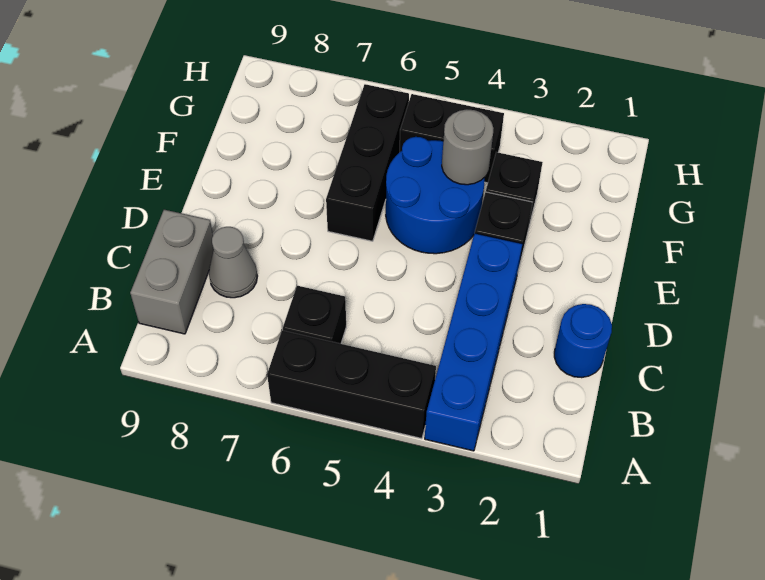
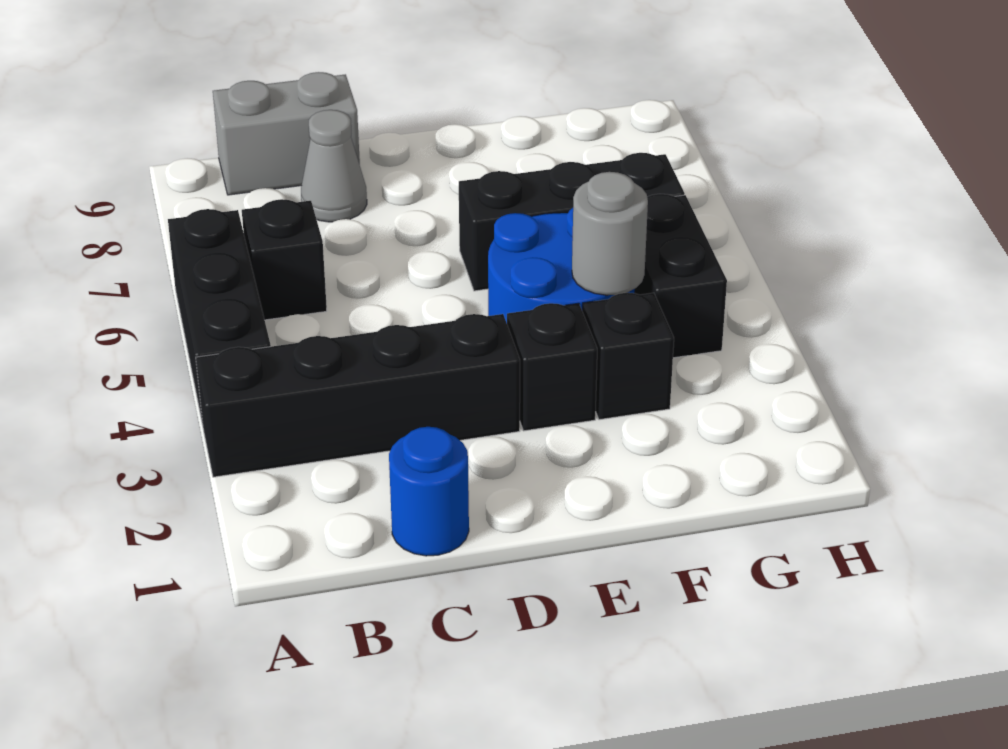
blue brick A3:D3 level 1 -> black brick A3:D3 level 1

